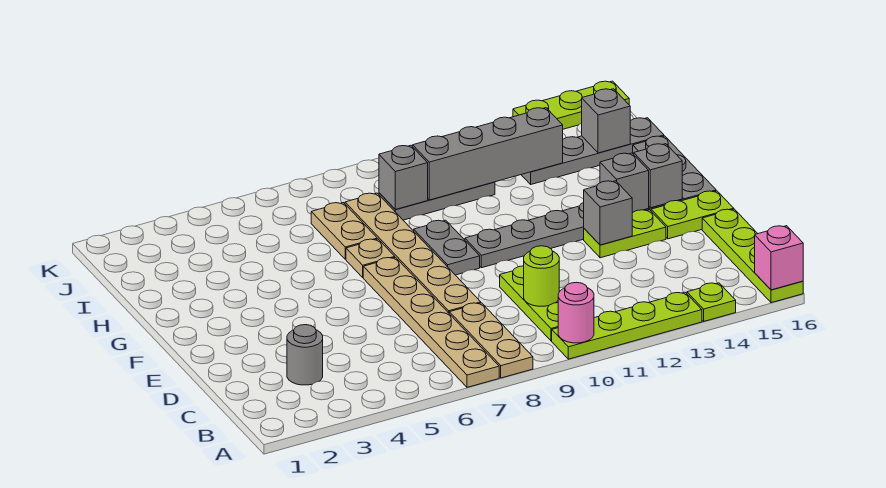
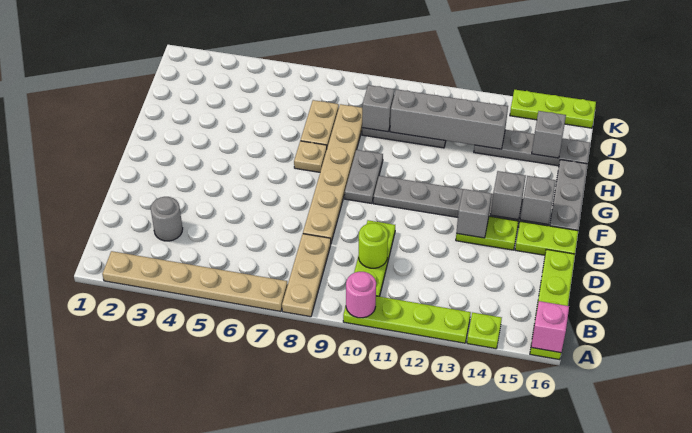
tan plate A7:F7 level 1 -> tan plate A2:A7 level 1

